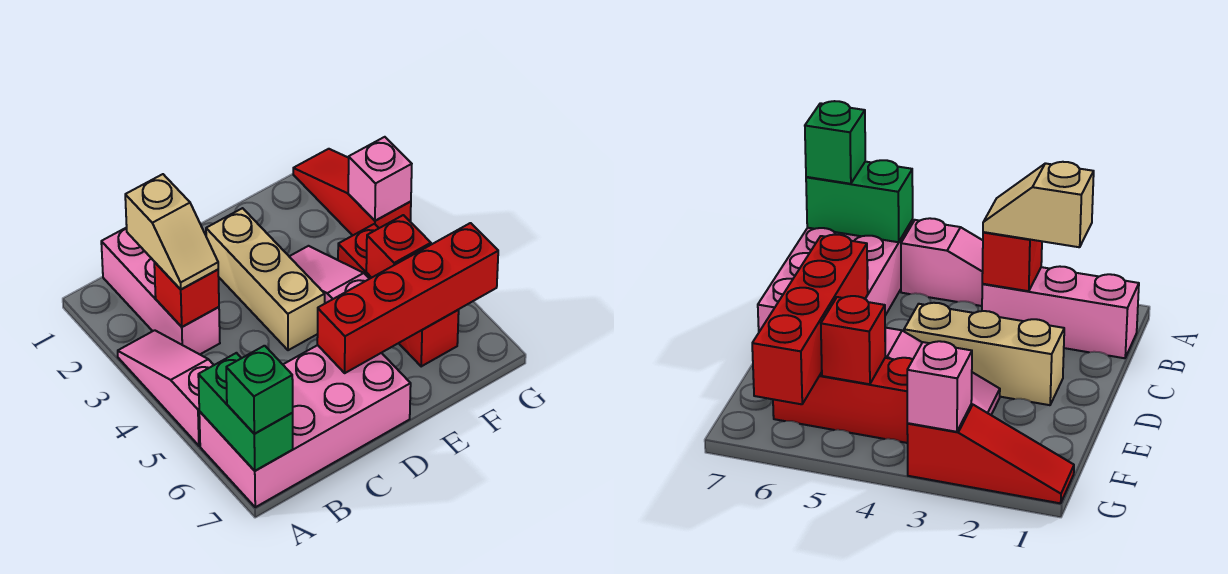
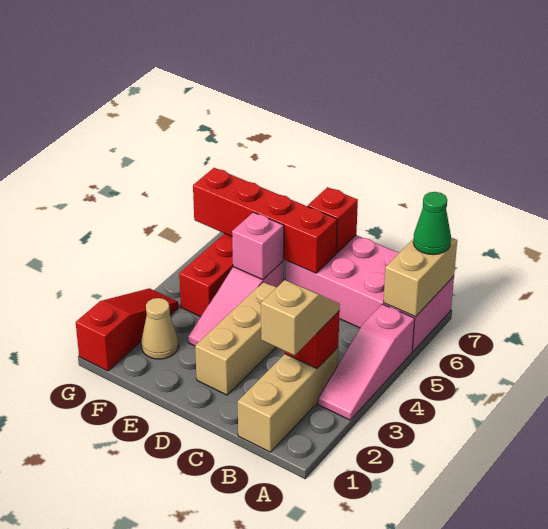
green brick A6:A7 level 2 -> tan brick A6:A7 level 2
green brick A7 level 3 -> green cone A7 level 3
pink brick B1:B3 level 1 -> tan brick B1:B3 level 1
none -> tan cone F2 level 1
red brick F5 level 2 -> red brick D7 level 2
red slope G1:G3 level 1 top 3 -> red slope G1:G3 level 1 top 1
pink brick G3 level 2 -> pink brick E5 level 2

